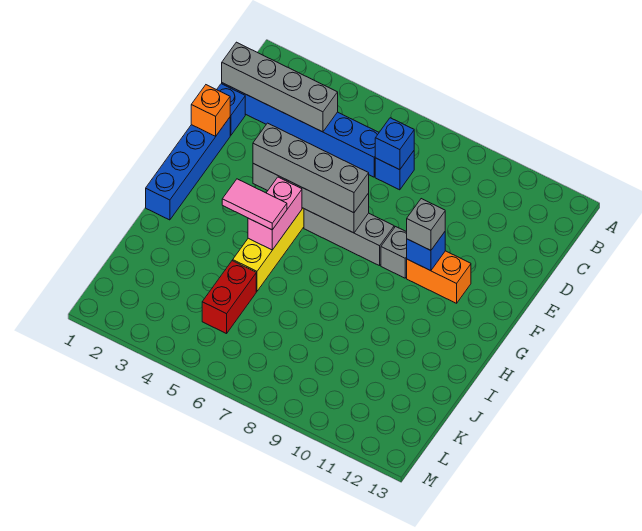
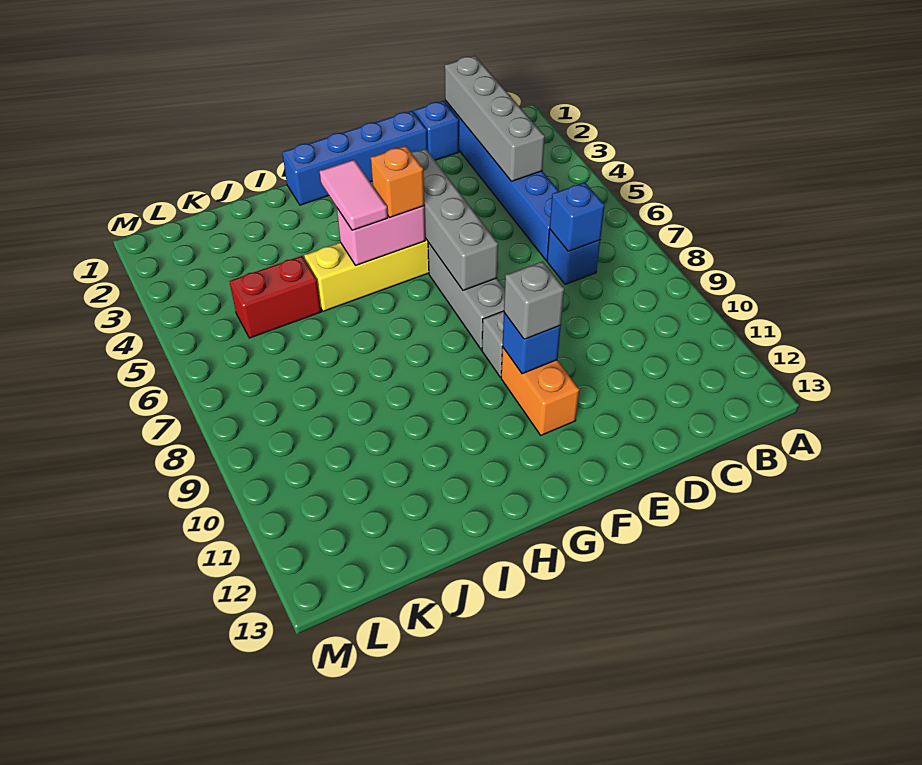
orange brick E1 level 2 -> orange brick G5 level 3
grey brick F4:F7 level 3 -> none

